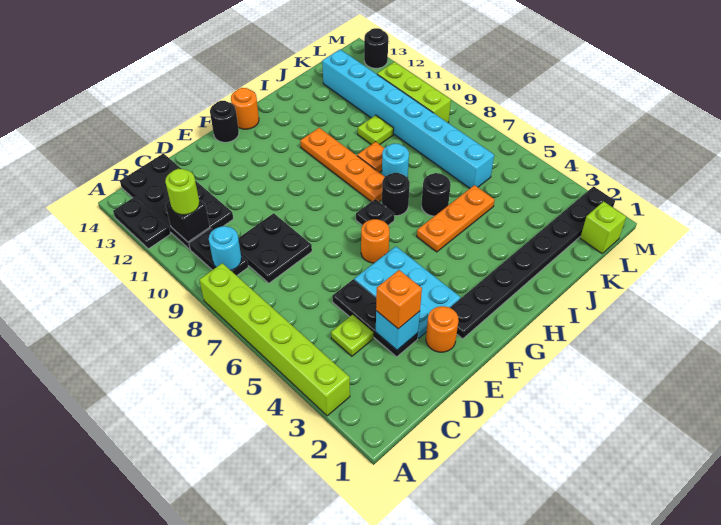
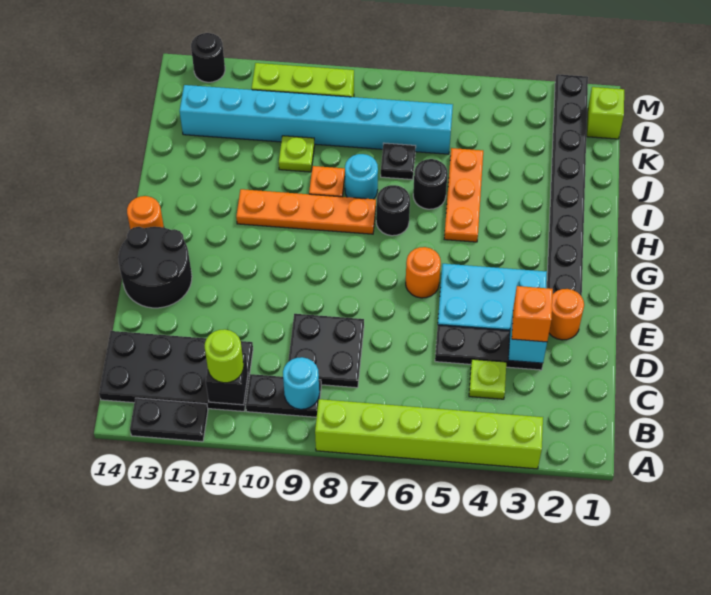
black round brick F14 level 1 -> black round brick E13:F14 level 1
black plate G7 level 1 -> black plate J7 level 1

